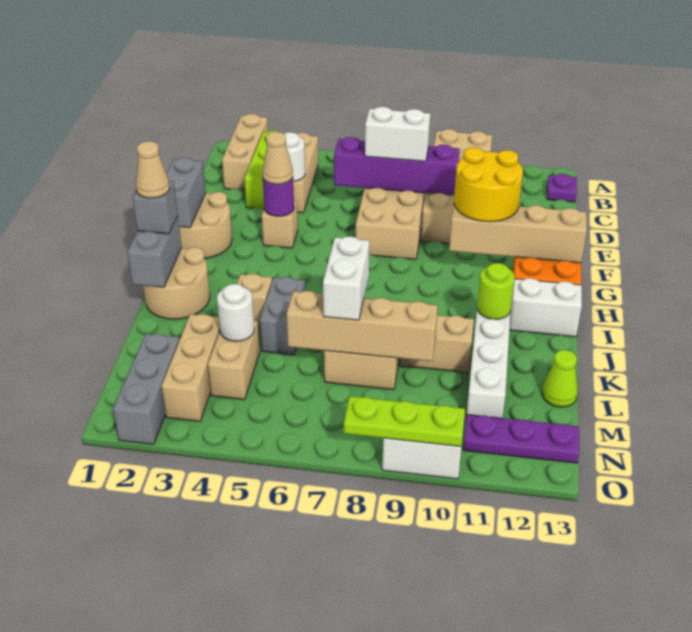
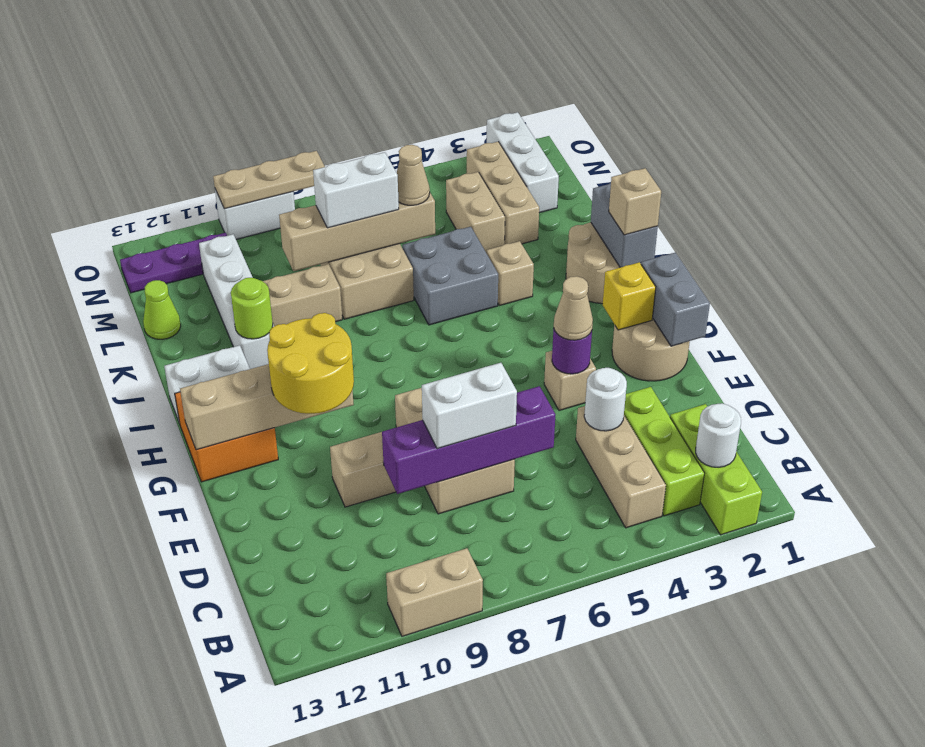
tan brick A2:C2 level 1 -> lime brick A2:C2 level 1
purple plate B13 level 1 -> none
none -> yellow brick G2 level 2
grey brick I1 level 3 -> tan brick I1 level 3
tan cone I1 level 4 -> tan cone L6 level 3
grey brick J5:K5 level 1 -> grey brick J5:K6 level 1
white brick K7:L7 level 3 -> white brick L7:L8 level 3
white round brick L4 level 2 -> white round brick B2 level 2
grey brick M2:O2 level 1 -> white brick M2:O2 level 1
lime plate O8:O10 level 2 -> tan plate O8:O10 level 2

